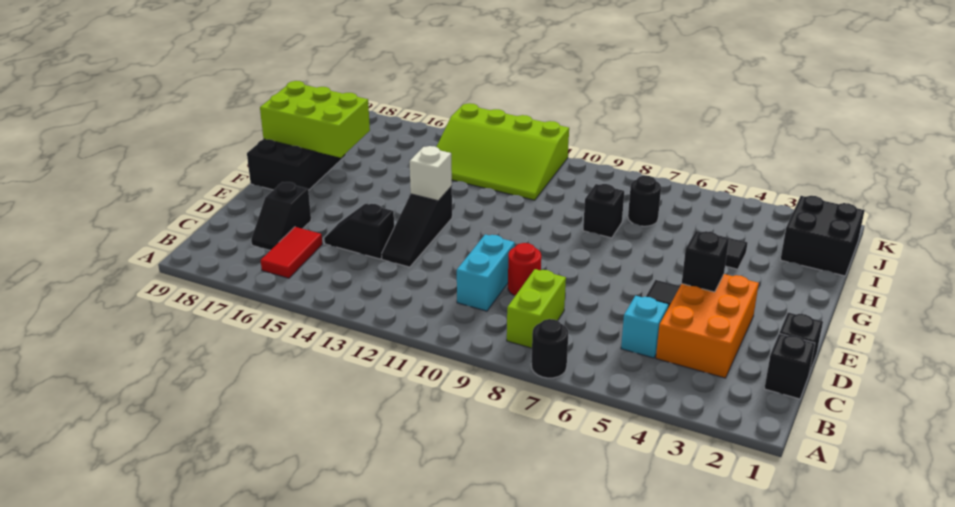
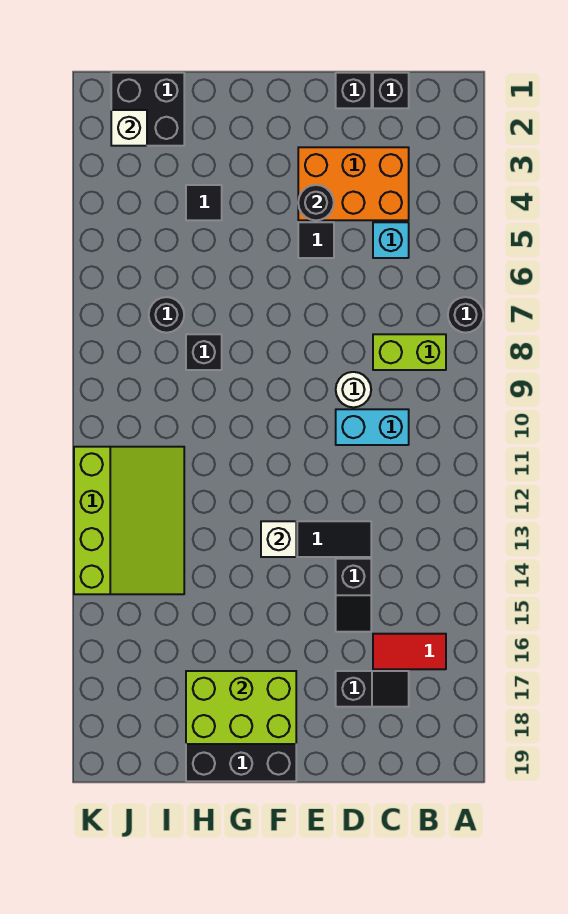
red round brick D9 level 1 -> white round brick D9 level 1
black brick E4 level 2 -> black round brick E4 level 2
lime brick G17:H19 level 2 -> lime brick F17:H18 level 2
none -> white brick J2 level 2

